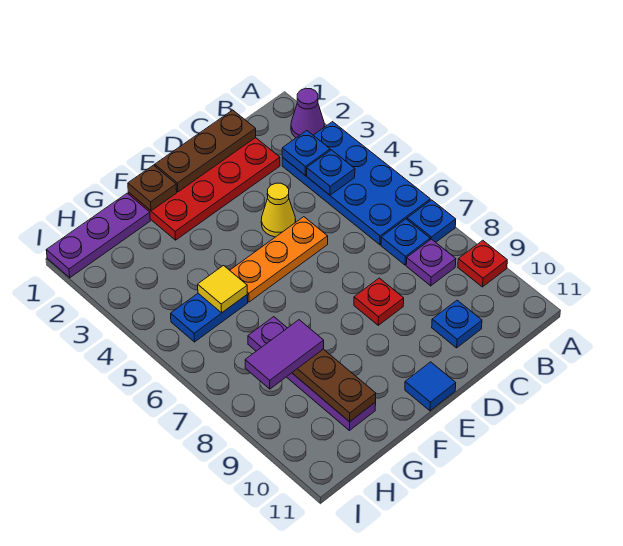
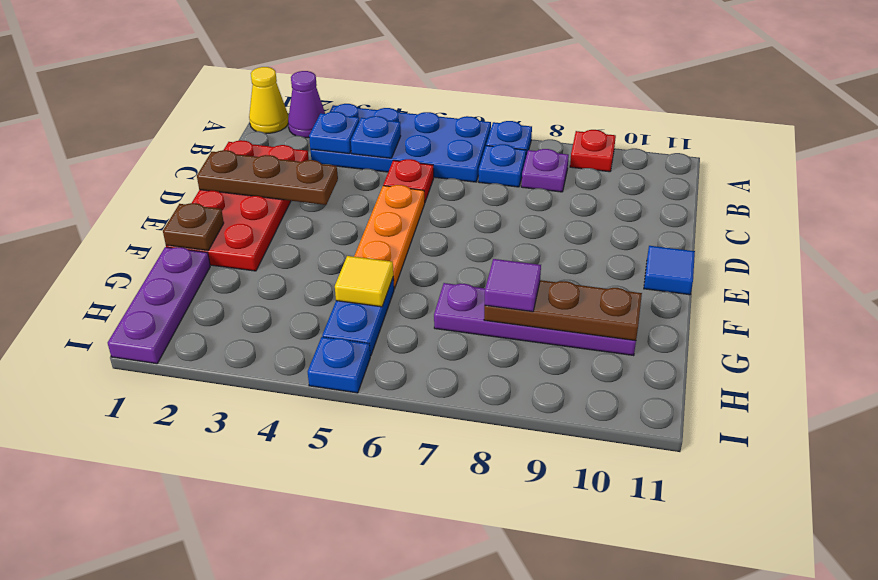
brown plate C1:E1 level 2 -> brown plate D1:D3 level 2
blue plate C10 level 1 -> blue plate I5 level 1
yellow cone D4 level 1 -> yellow cone A1 level 1
red plate D8 level 1 -> red plate C5 level 1
purple tile G8:H8 level 3 -> purple tile G8 level 3

